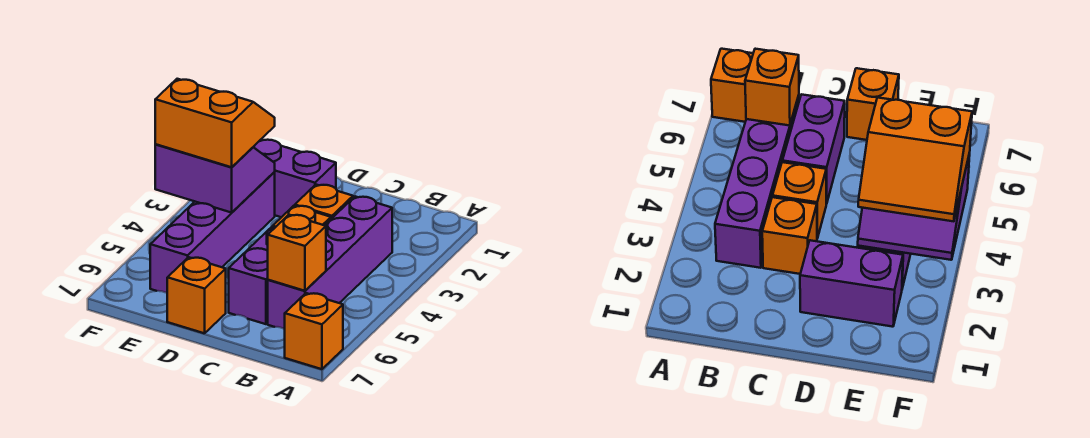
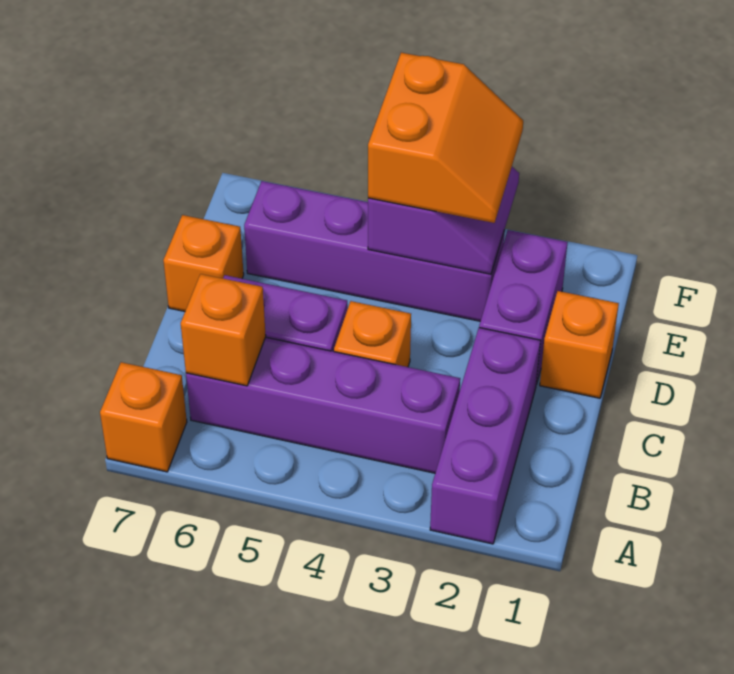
none -> purple brick A2:C2 level 1
orange brick C3 level 1 -> orange brick D1 level 1

